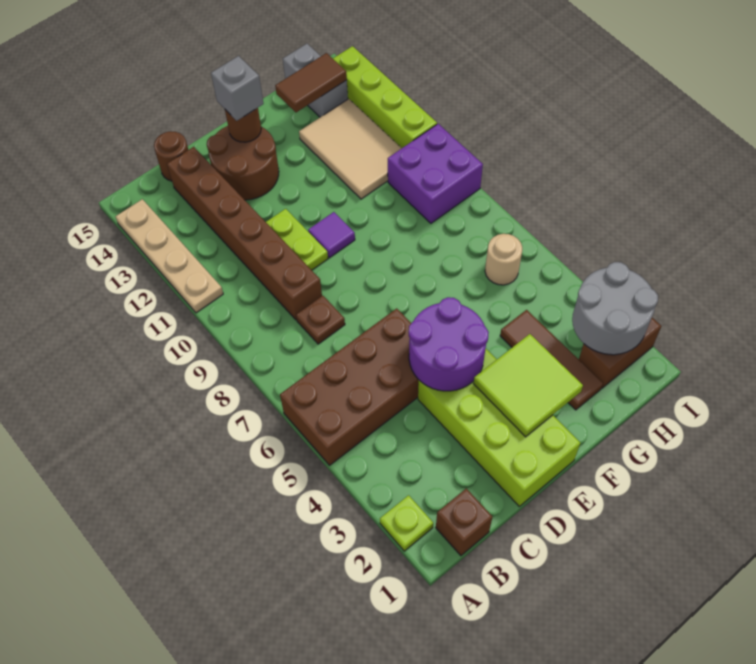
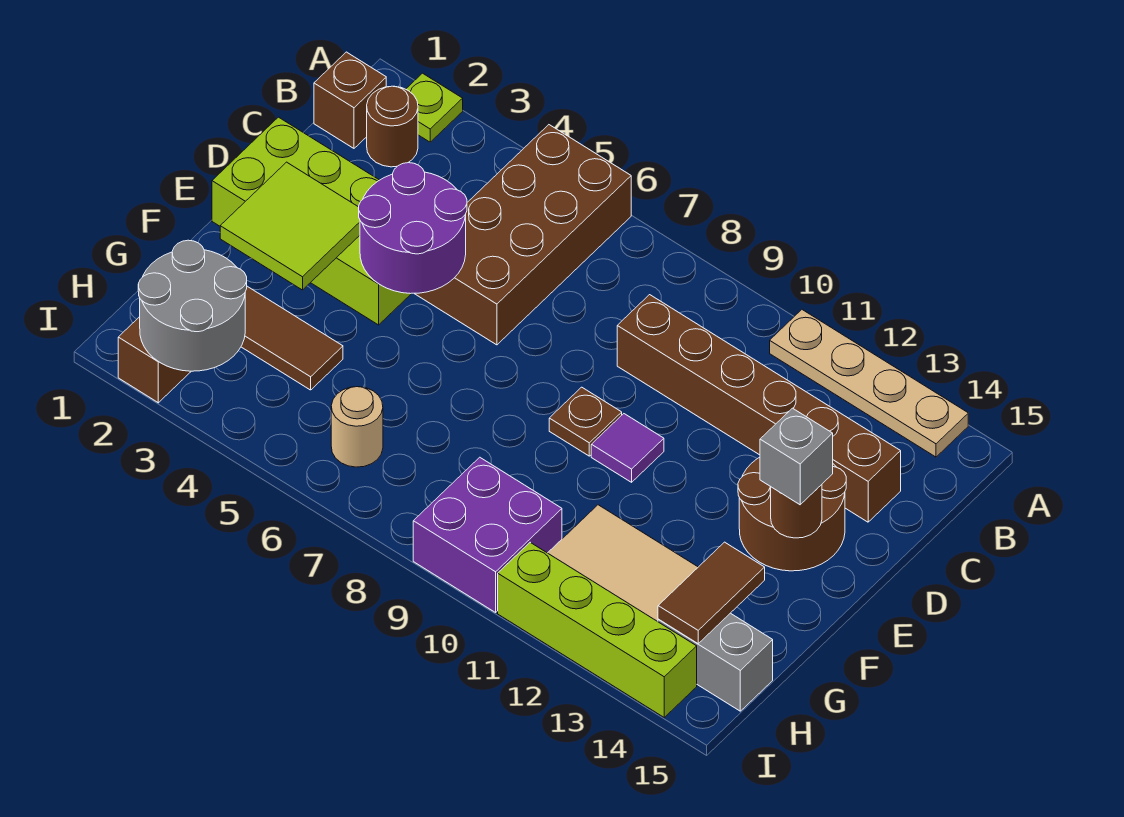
brown plate C8 level 1 -> brown plate E9 level 1
brown round brick C15 level 1 -> brown round brick B2 level 1
lime plate D10:D11 level 1 -> none

